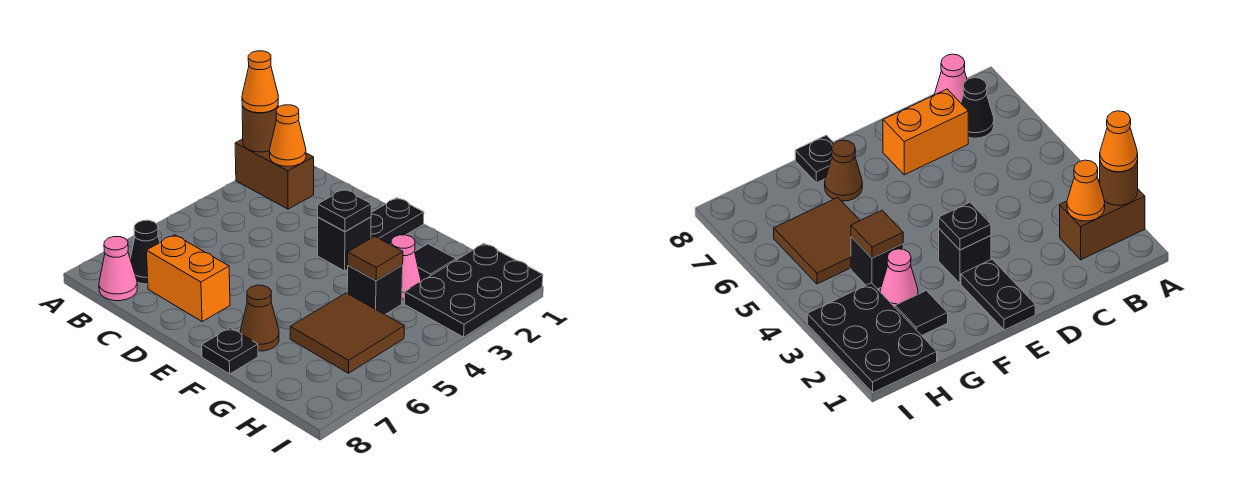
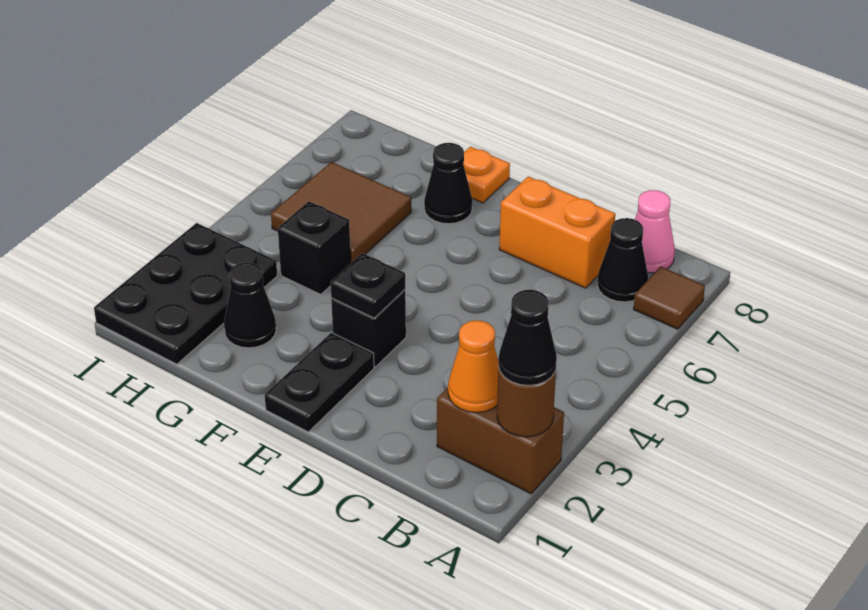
orange cone A2 level 3 -> black cone A2 level 3
brown cone F7 level 1 -> black cone F7 level 1
black plate F8 level 1 -> orange plate F8 level 1
black tile G2 level 1 -> black cone G2 level 1
pink cone G3 level 1 -> none
brown tile G4 level 2 -> brown tile A7 level 1

